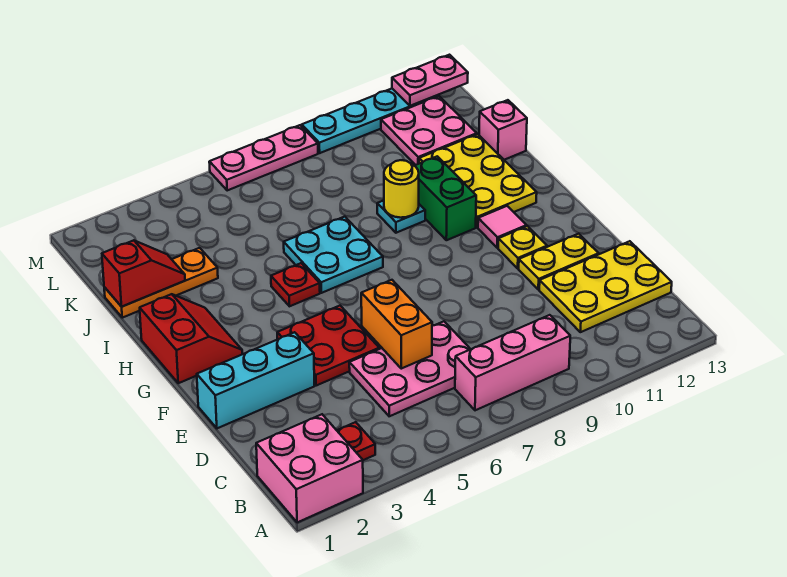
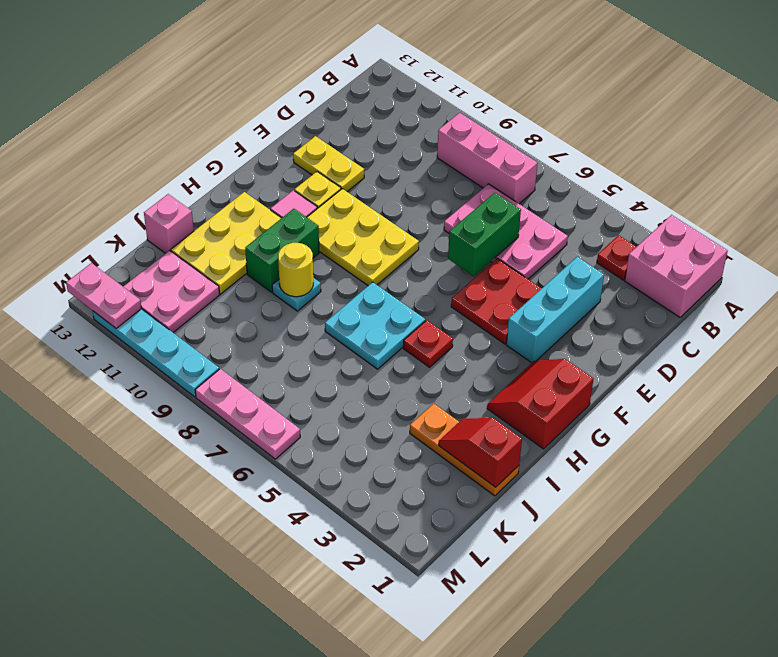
yellow plate C11:D13 level 1 -> yellow plate F8:G10 level 1
orange brick D6:E6 level 2 -> green brick D6:E6 level 2
cyan brick E1:E3 level 1 -> cyan brick D3:F3 level 1

